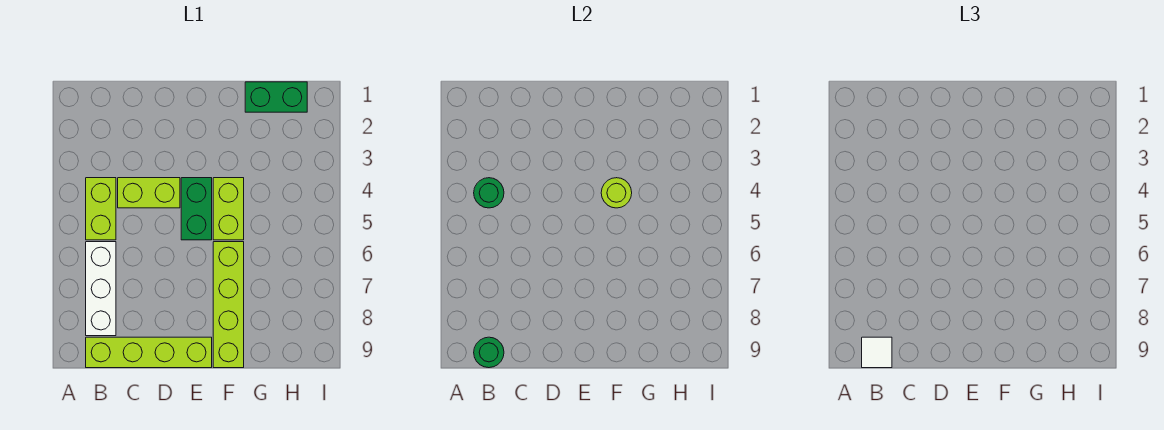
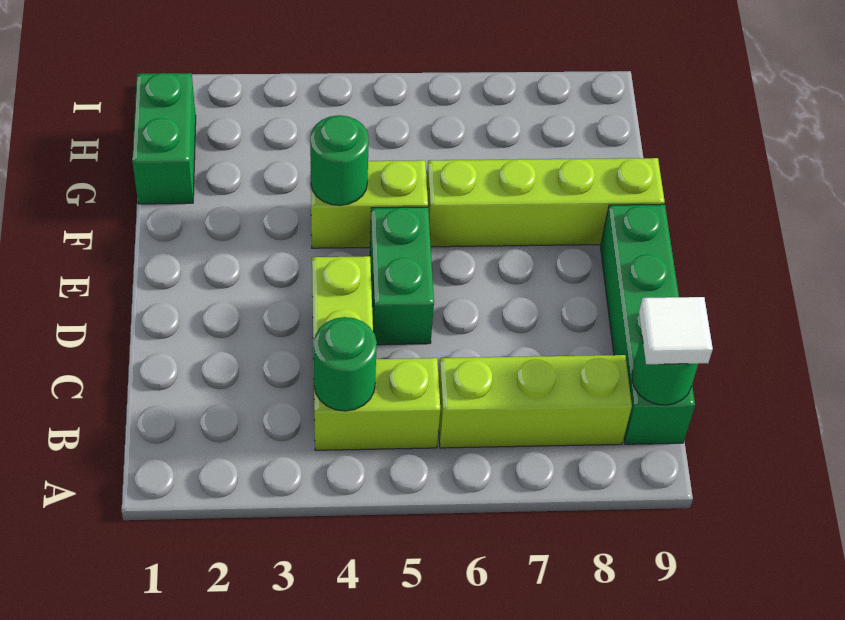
white brick B6:B8 level 1 -> lime brick B6:B8 level 1
lime brick B9:E9 level 1 -> green brick B9:E9 level 1
green brick E4:E5 level 1 -> green brick D5:E5 level 1
lime round brick F4 level 2 -> green round brick F4 level 2

